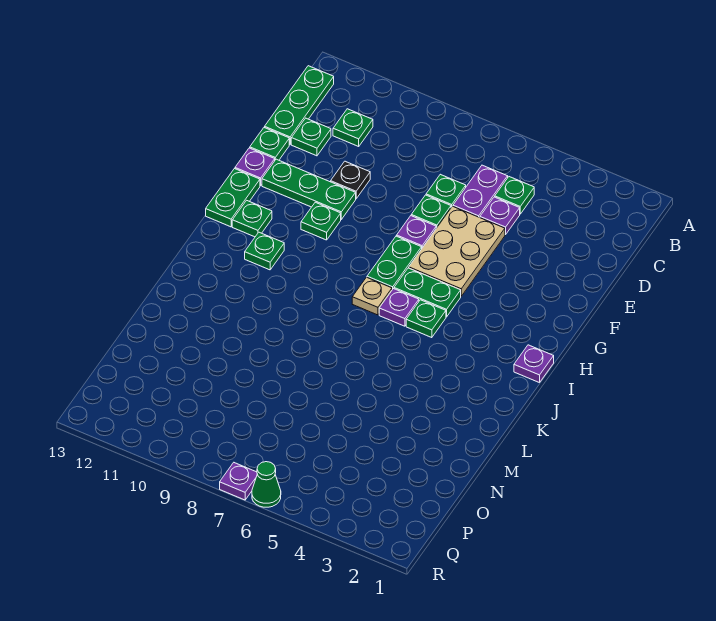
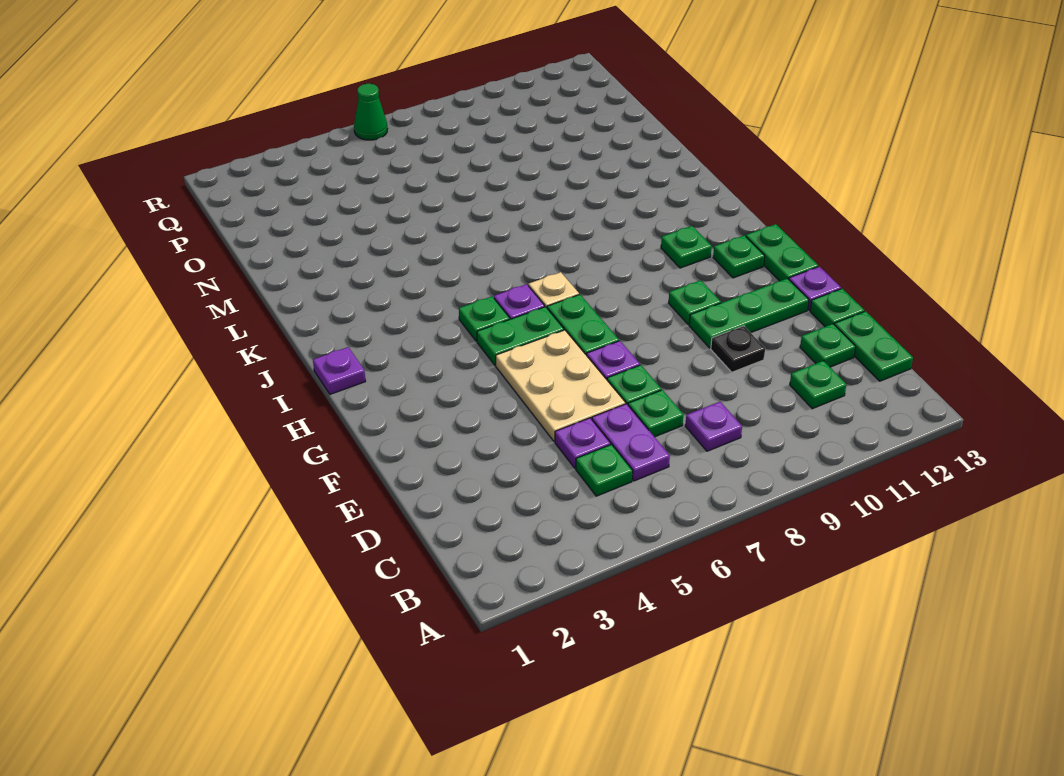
green plate B13:D13 level 1 -> green plate C13:D13 level 1
purple plate R7 level 1 -> purple plate C8 level 1

